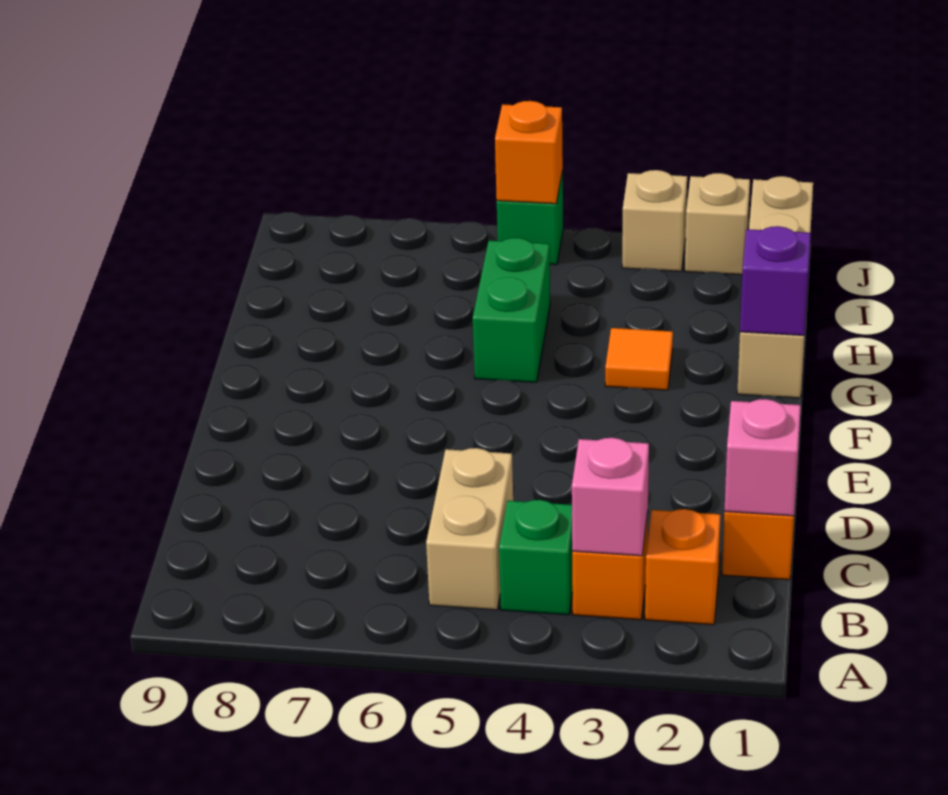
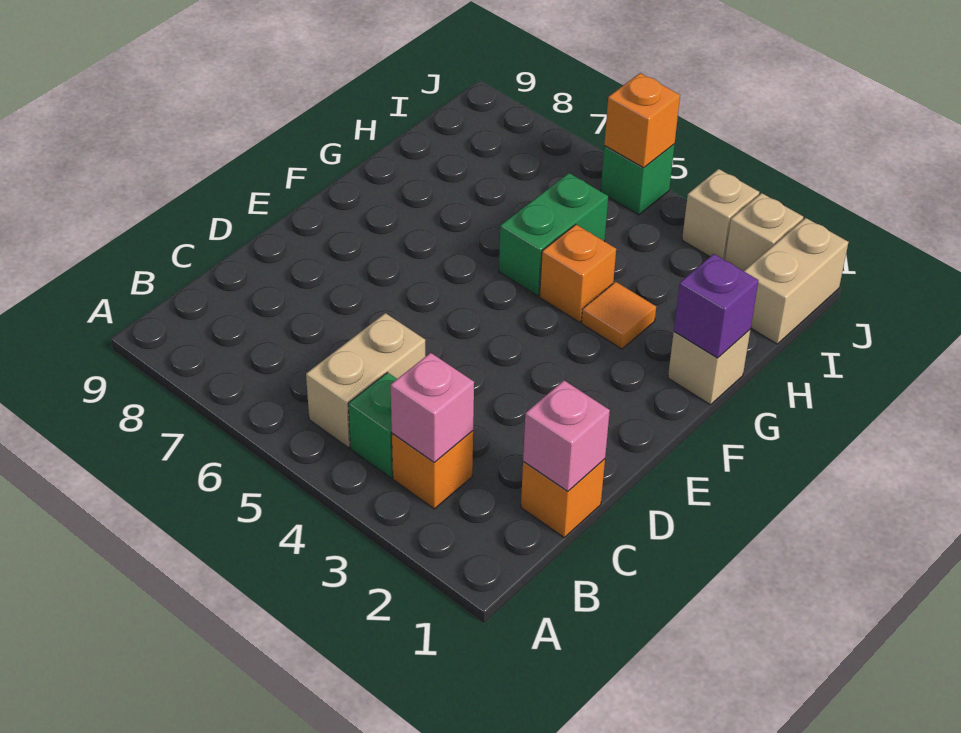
orange brick B2 level 1 -> orange brick G4 level 1

